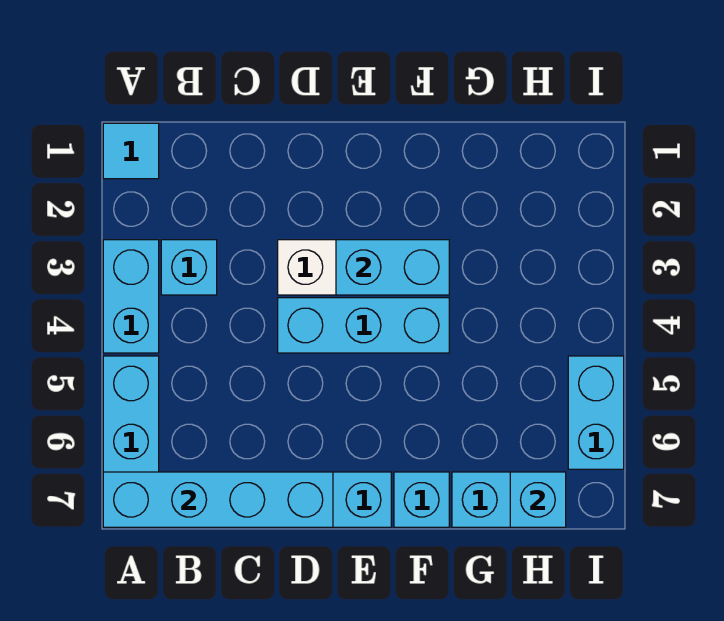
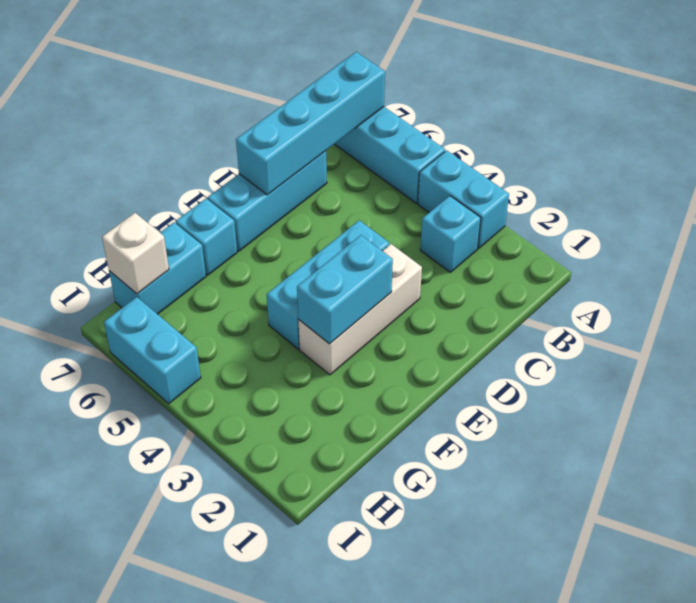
cyan tile A1 level 1 -> none
cyan brick H7 level 2 -> white brick H7 level 2

